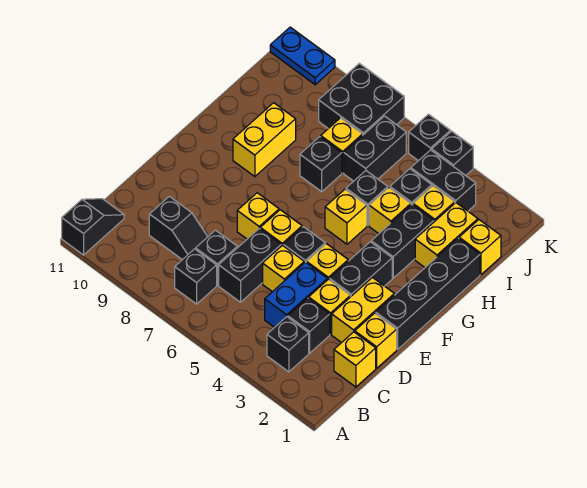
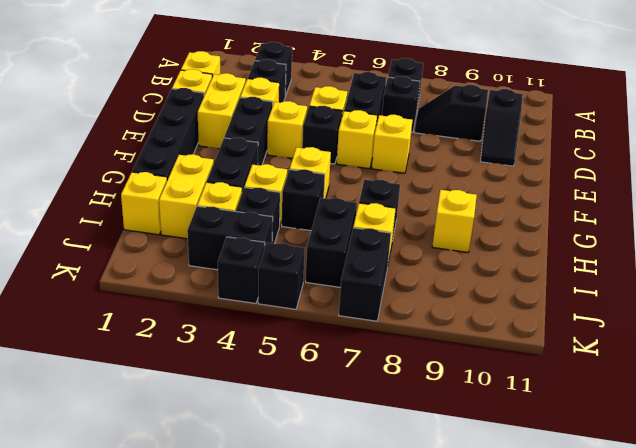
black slope A11:B11 level 1 top A -> black slope C10:D10 level 1 top C
blue brick C4:D4 level 1 -> none
yellow brick G9:H9 level 1 -> yellow brick H9 level 1
black brick J7:K8 level 1 -> black brick J7:K7 level 1
blue plate K10:K11 level 1 -> none

